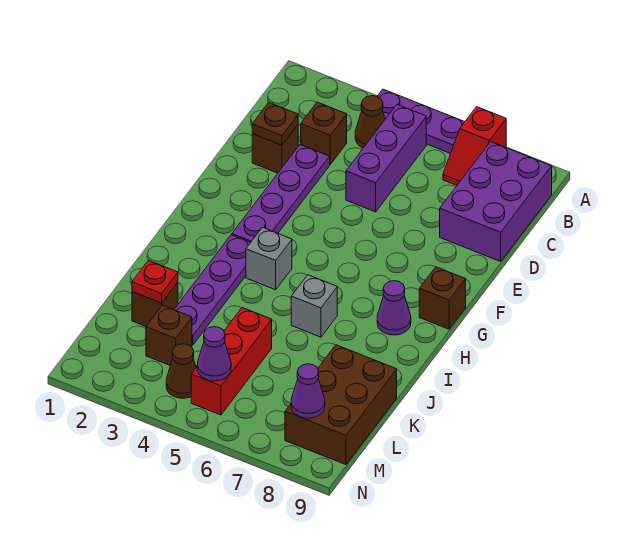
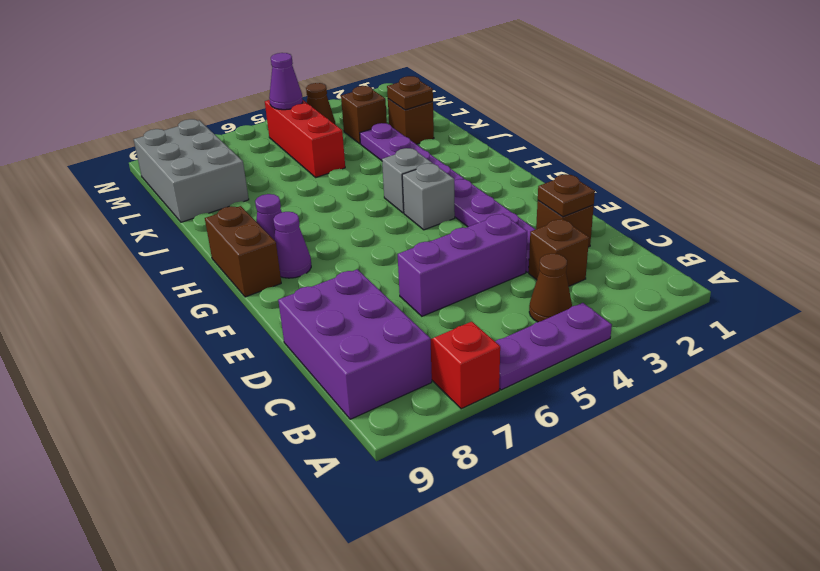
purple brick B5:D5 level 1 -> purple brick D4:D6 level 1
brown brick G9 level 1 -> brown brick G9:H9 level 1
grey brick I6 level 1 -> grey brick G4 level 1
red plate K2 level 2 -> brown plate K2 level 2
brown brick K8:M9 level 1 -> grey brick K8:M9 level 1
purple cone M8 level 2 -> purple cone G8 level 1

